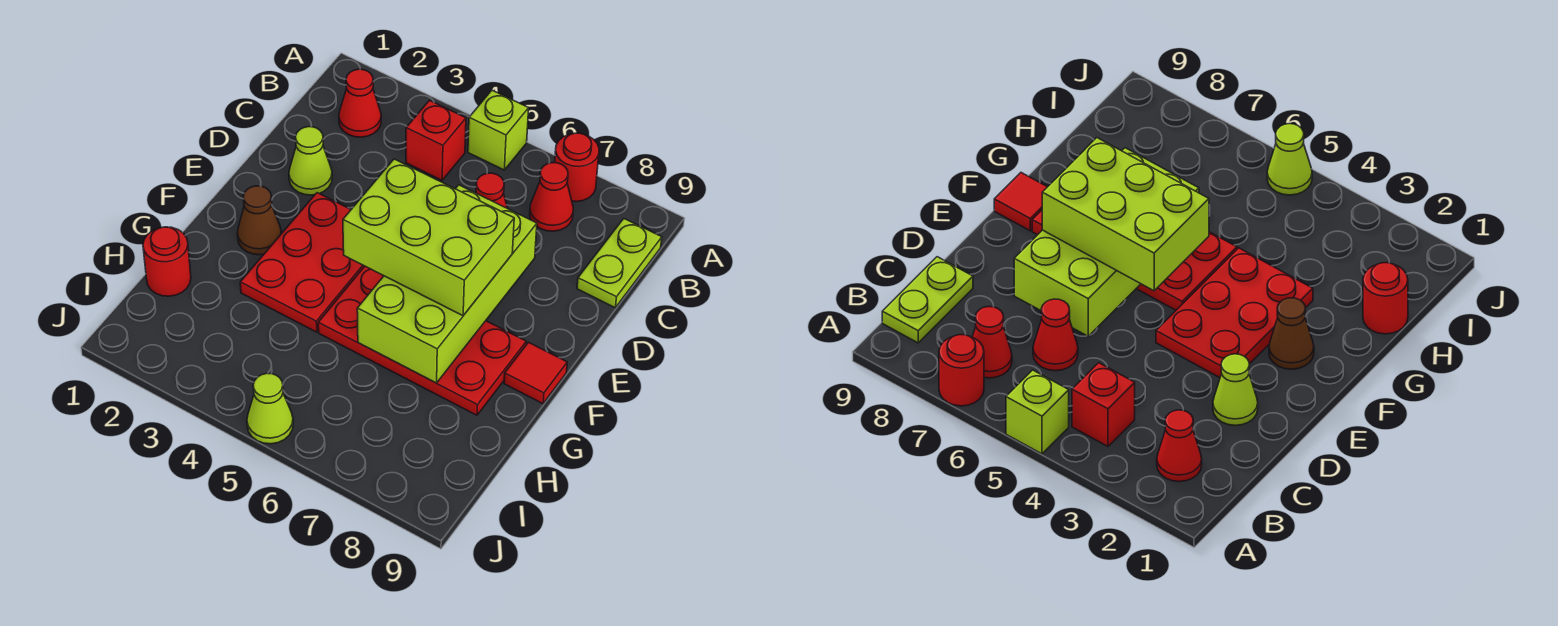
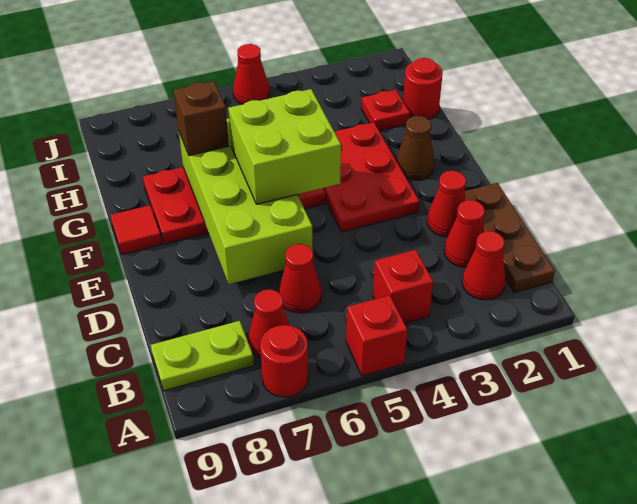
lime brick A5 level 1 -> red brick A5 level 1
none -> brown plate B1:D1 level 1
lime plate B9:C9 level 1 -> lime plate B8:B9 level 1
none -> red cone C2 level 1
lime cone D2 level 1 -> red cone D2 level 1
lime brick E5:F7 level 3 -> lime brick E5:F6 level 3
none -> brown brick G7 level 3
none -> red plate H2 level 1
lime cone J5 level 1 -> red cone J5 level 1

